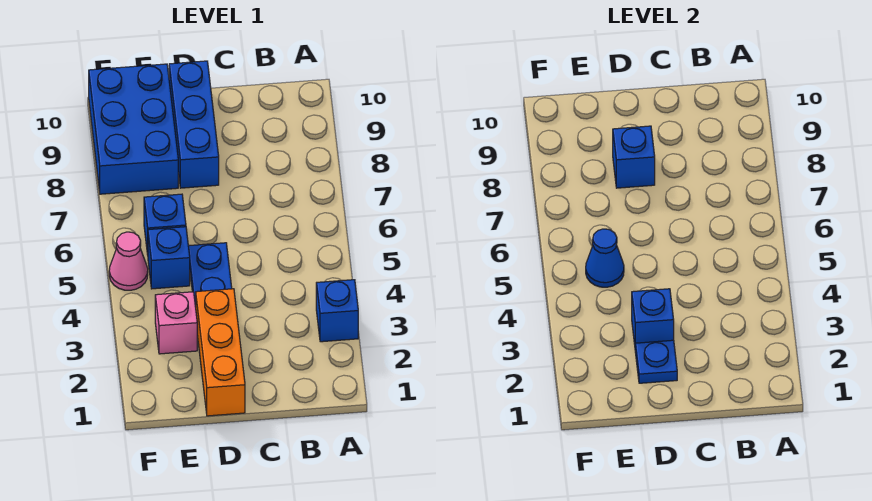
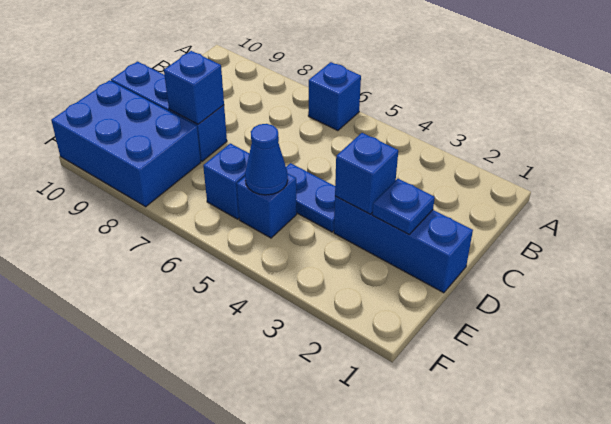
blue brick A3 level 1 -> blue brick A6 level 1
orange brick D1:D3 level 1 -> blue brick D1:D3 level 1
pink brick E3 level 1 -> none
pink cone F5 level 1 -> none

